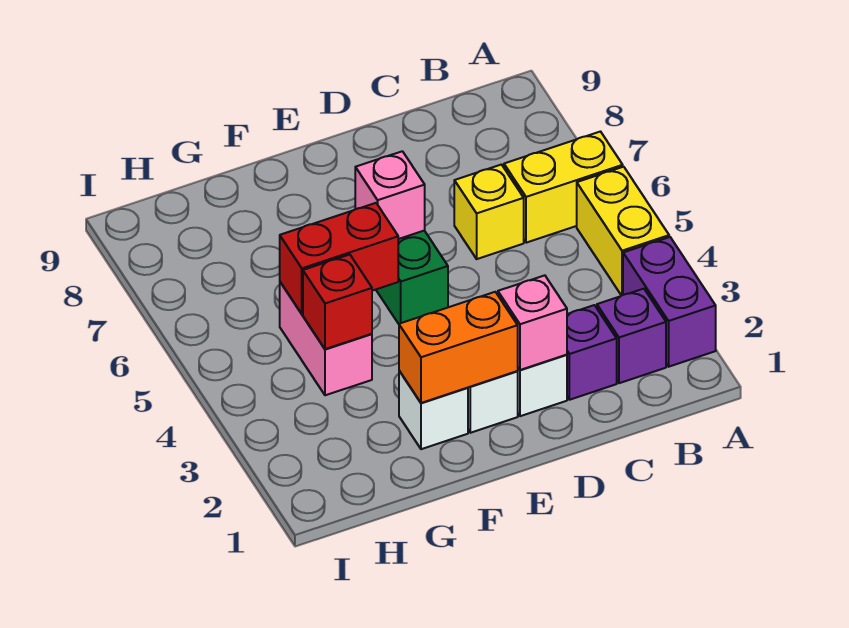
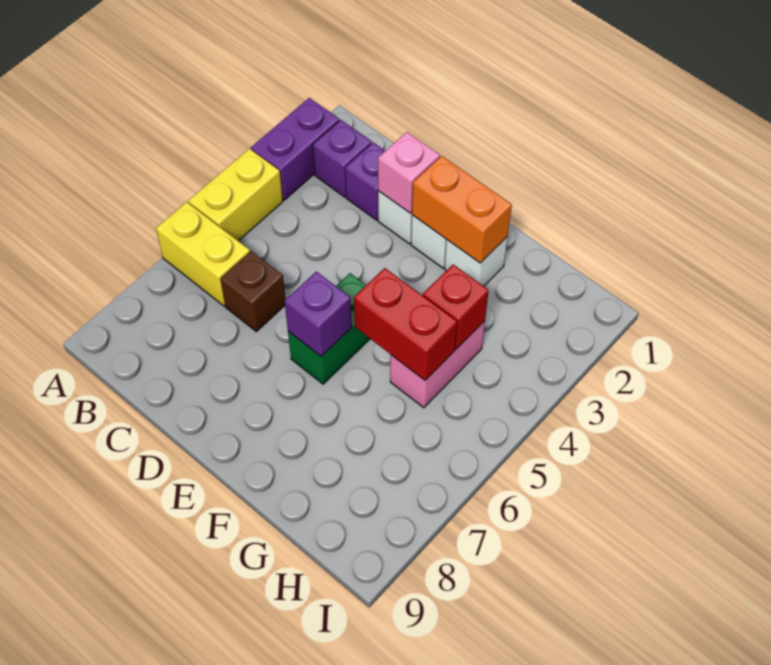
yellow brick C6 level 1 -> brown brick C6 level 1
pink brick E6 level 2 -> purple brick E6 level 2

